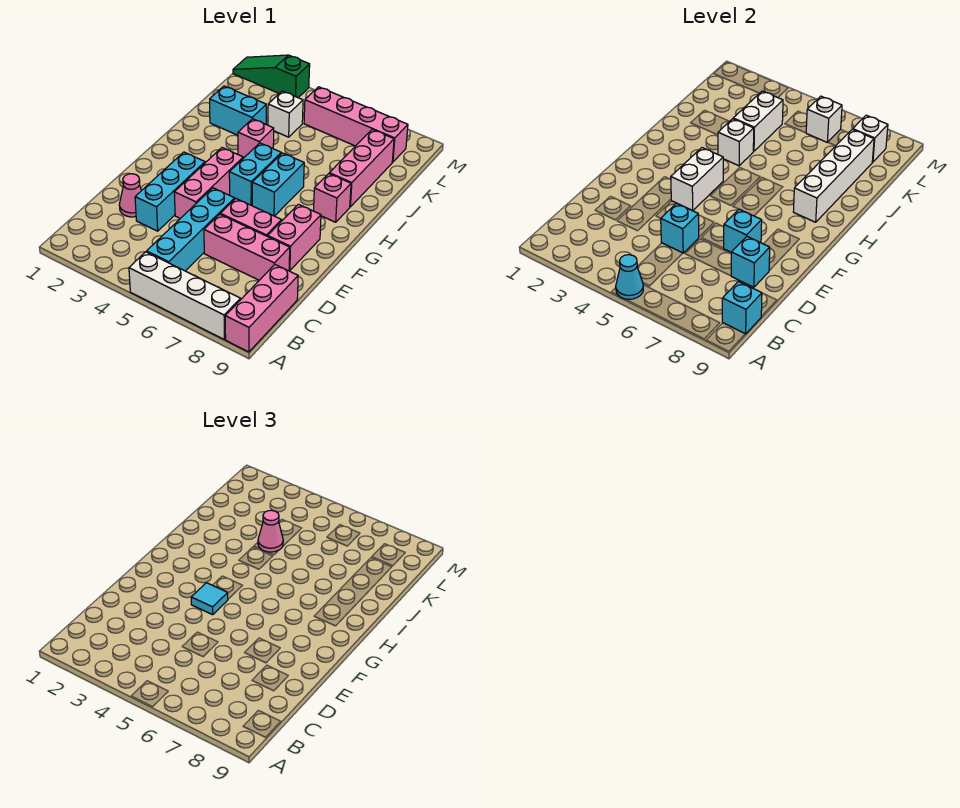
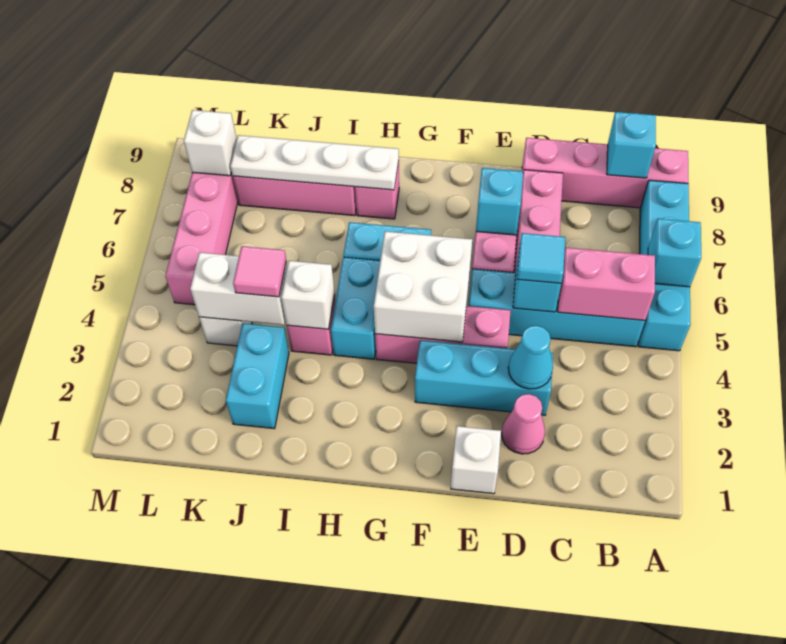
white brick A5:A8 level 1 -> cyan brick A5:A8 level 1
cyan cone A5 level 2 -> cyan cone D3 level 2
pink brick A9:C9 level 1 -> pink brick A9:D9 level 1
cyan brick D8 level 2 -> cyan brick A6 level 2
pink brick E8:F8 level 1 -> pink brick B5:C5 level 2
white brick F4:G4 level 2 -> white brick F4:G5 level 2
cyan tile F4 level 3 -> cyan tile D5 level 3
cyan brick G5:H5 level 1 -> cyan brick H4:H5 level 1
white brick H8:K8 level 2 -> white plate H8:K8 level 2
pink cone J4 level 3 -> pink tile J4 level 3
white brick L6 level 2 -> white brick E1 level 1
green slope M1:M3 level 1 top 3 -> none

